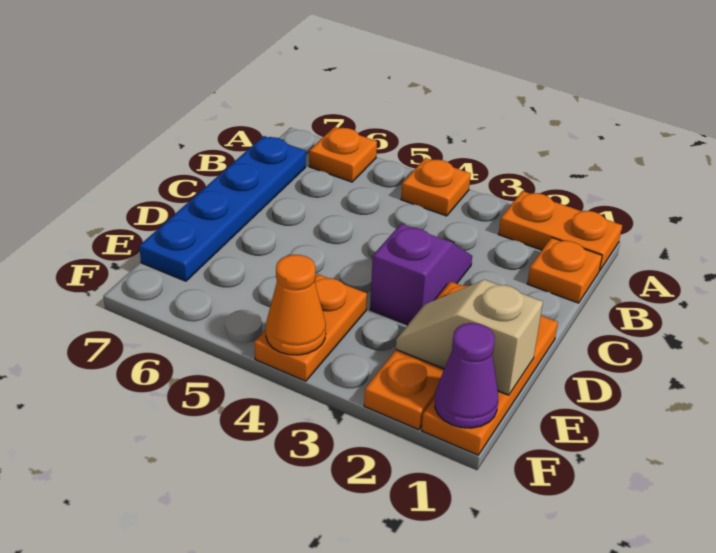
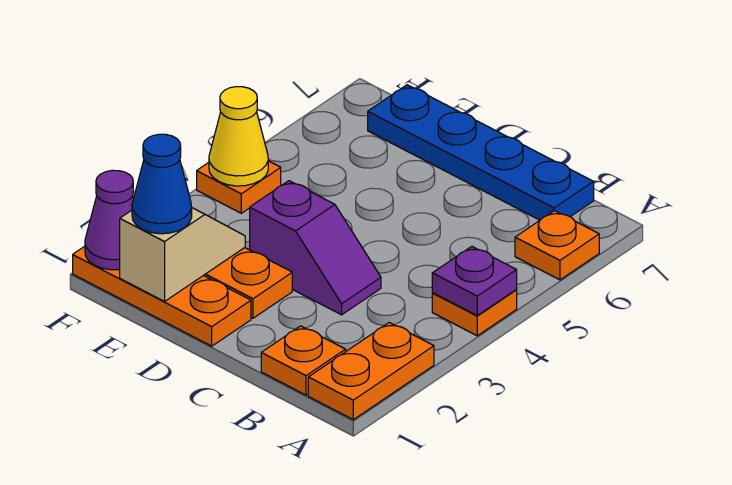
none -> purple plate A4 level 2
none -> blue cone E1 level 3
orange plate E4:F4 level 1 -> orange plate F4 level 1
orange cone F4 level 2 -> yellow cone F4 level 2

